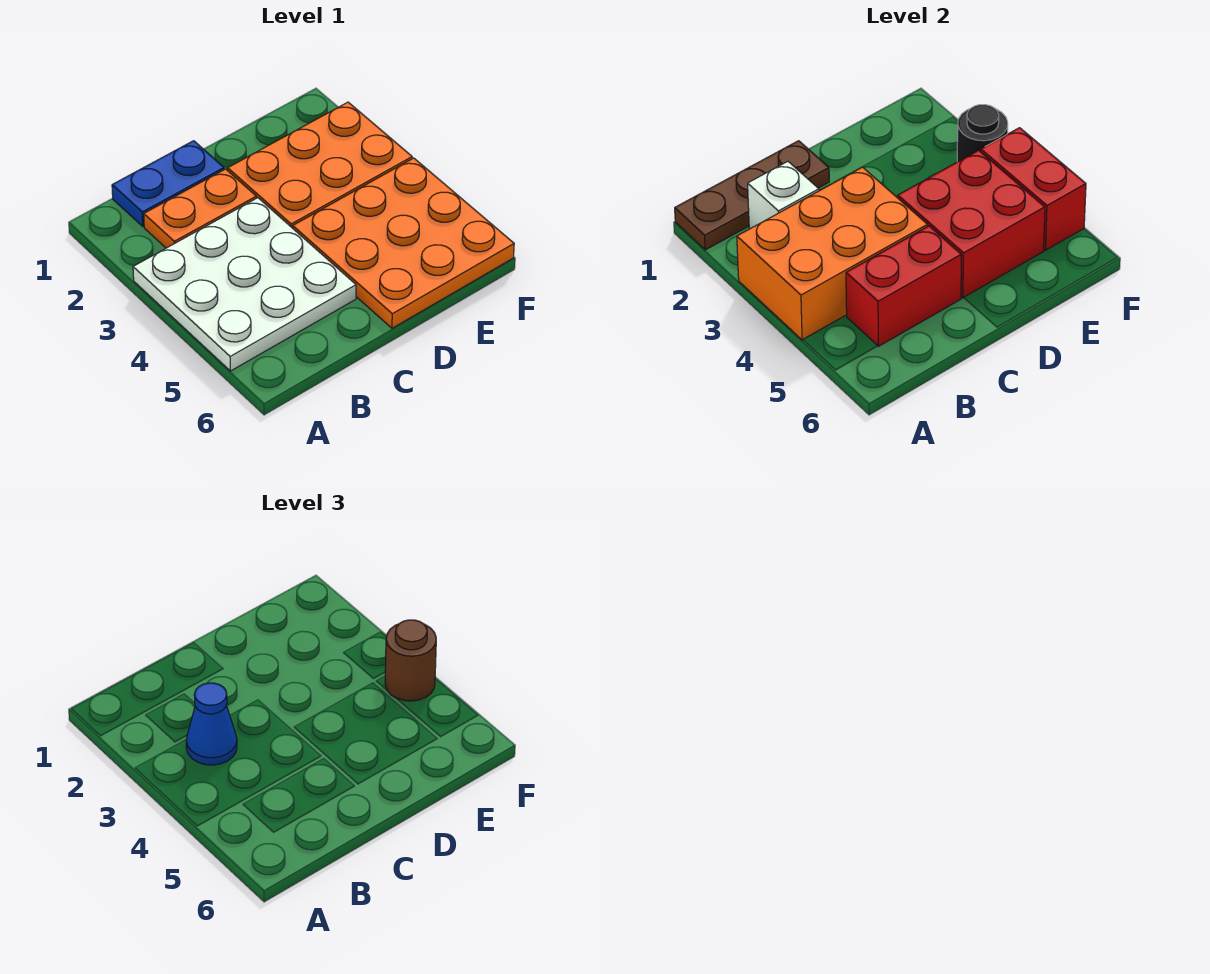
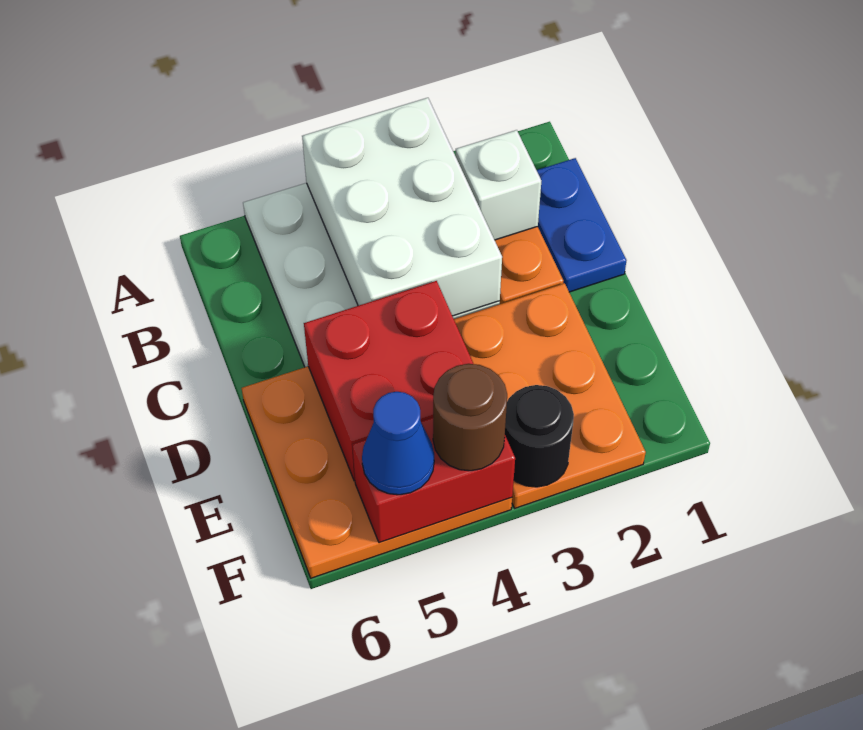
brown plate A1:C1 level 2 -> none
orange brick A3:C4 level 2 -> white brick A3:C4 level 2
blue cone B3 level 3 -> blue cone F5 level 3
red brick B5:C5 level 2 -> none

